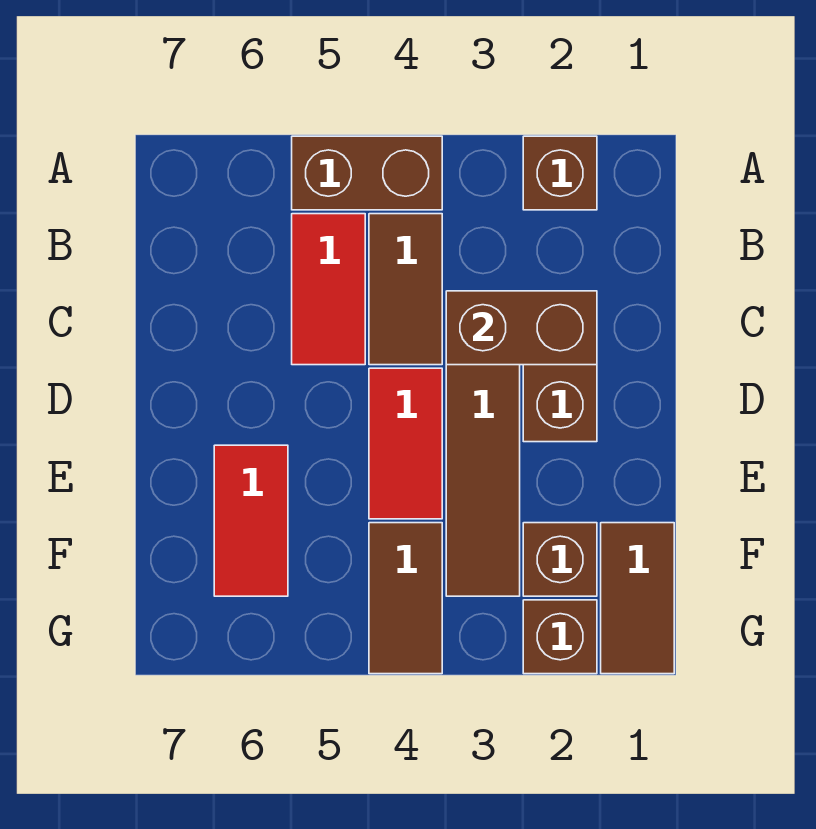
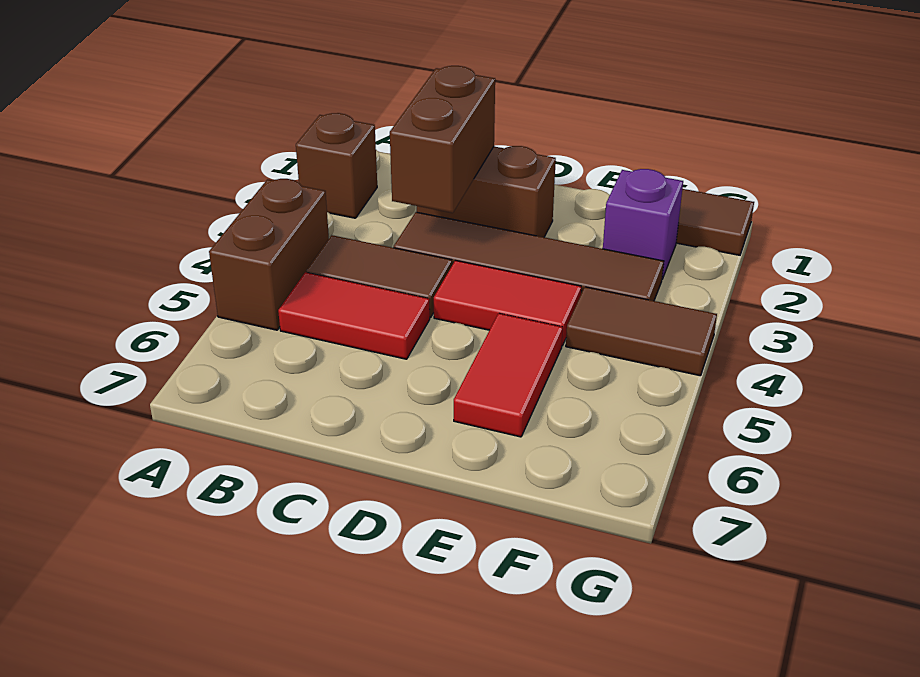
red tile E6:F6 level 1 -> red tile E5:E6 level 1
brown brick F2 level 1 -> purple brick F2 level 1
brown brick G2 level 1 -> none

